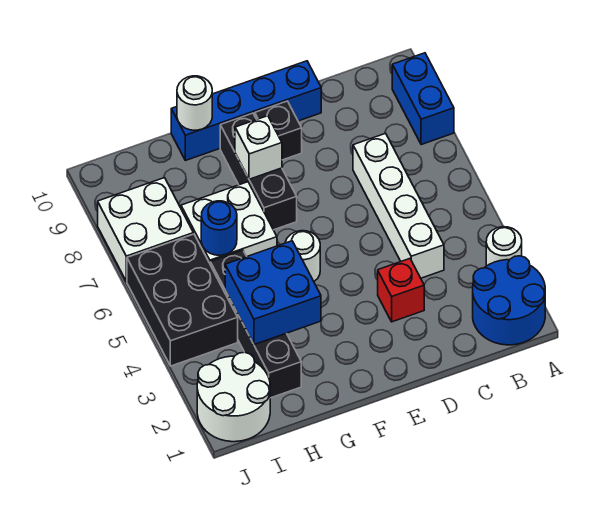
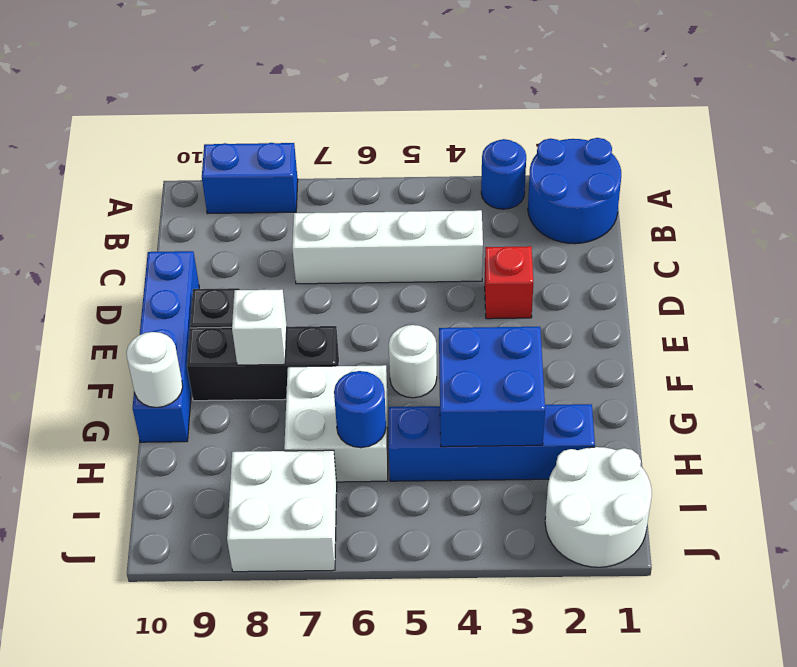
white round brick A3 level 1 -> blue round brick A3 level 1
black brick H2:H5 level 1 -> blue brick H2:H5 level 1
black brick I4:J6 level 1 -> none

